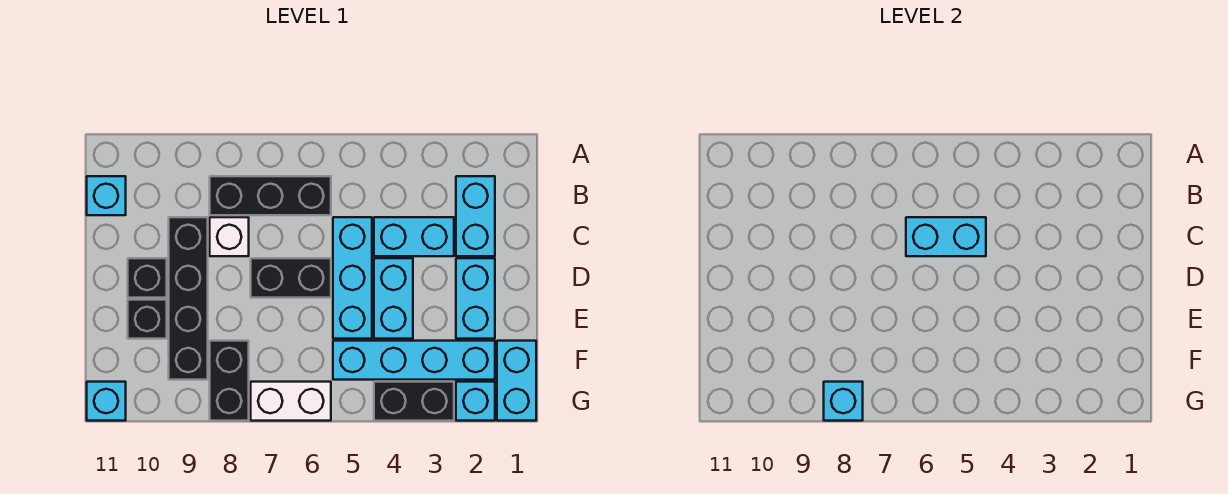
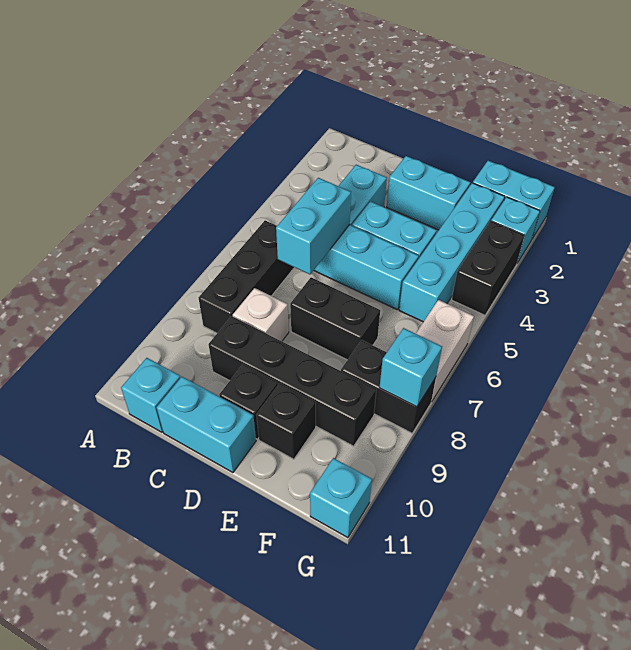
cyan brick B2:C2 level 1 -> cyan brick C11:D11 level 1
black brick D6:D7 level 1 -> black brick D7:E7 level 1

